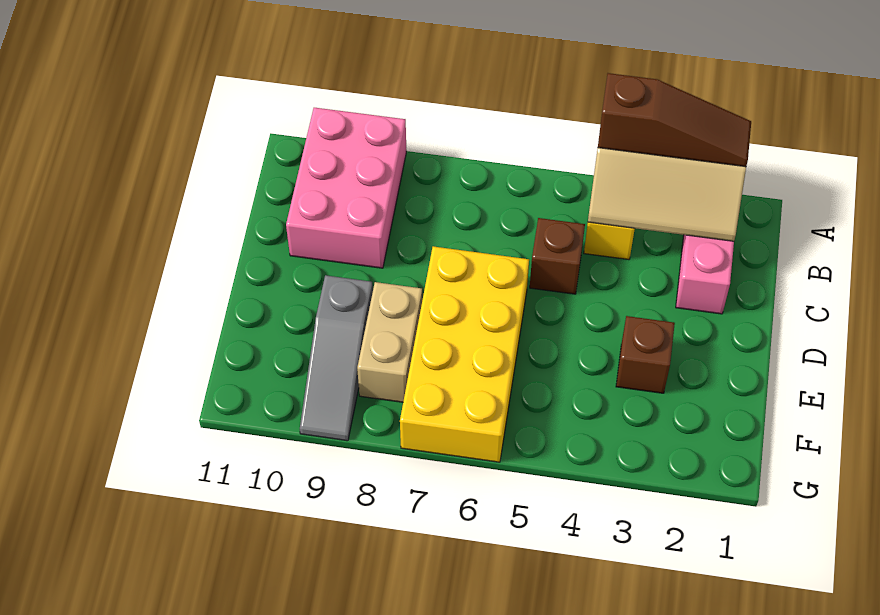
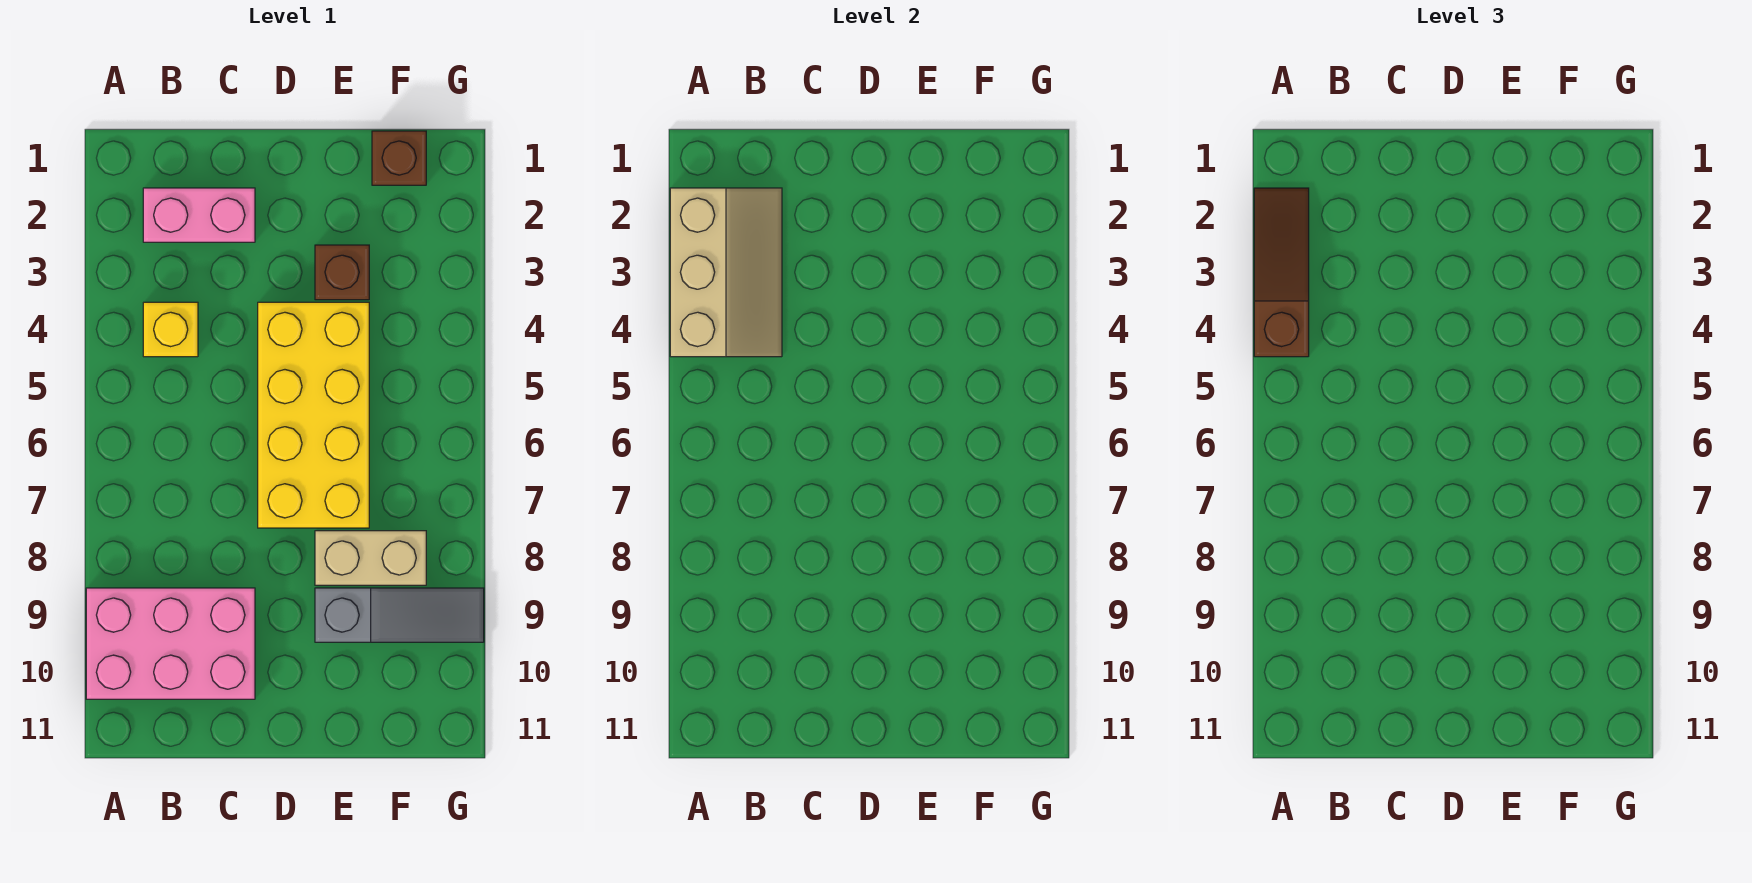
brown brick C5 level 1 -> brown brick F1 level 1
yellow brick D6:G7 level 1 -> yellow brick D4:E7 level 1

